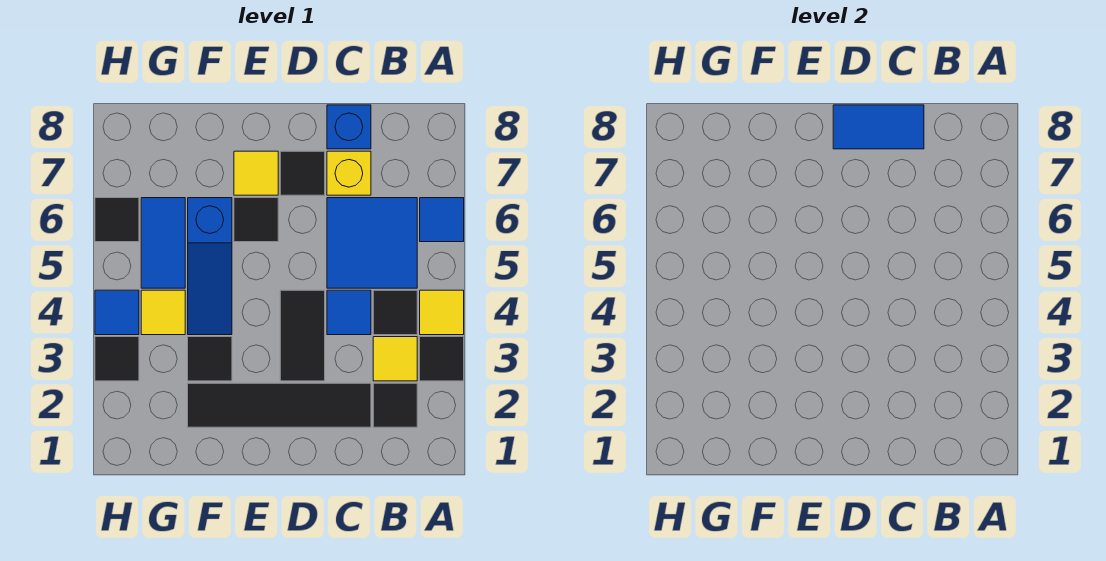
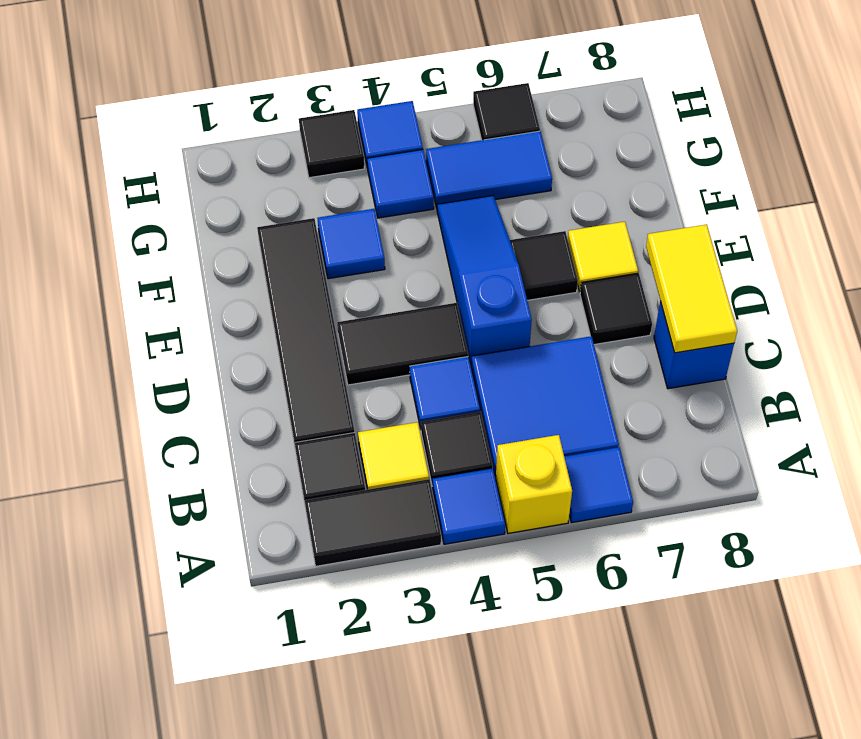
black tile A3 level 1 -> black tile A2:A3 level 1
yellow tile A4 level 1 -> blue tile A4 level 1
yellow brick C7 level 1 -> yellow brick A5 level 1
blue tile C8:D8 level 2 -> yellow tile C8:D8 level 2
black tile F3 level 1 -> blue tile F3 level 1
blue slope F4:F6 level 1 top 6 -> blue slope D5:F5 level 1 top D
yellow tile G4 level 1 -> blue tile G4 level 1

